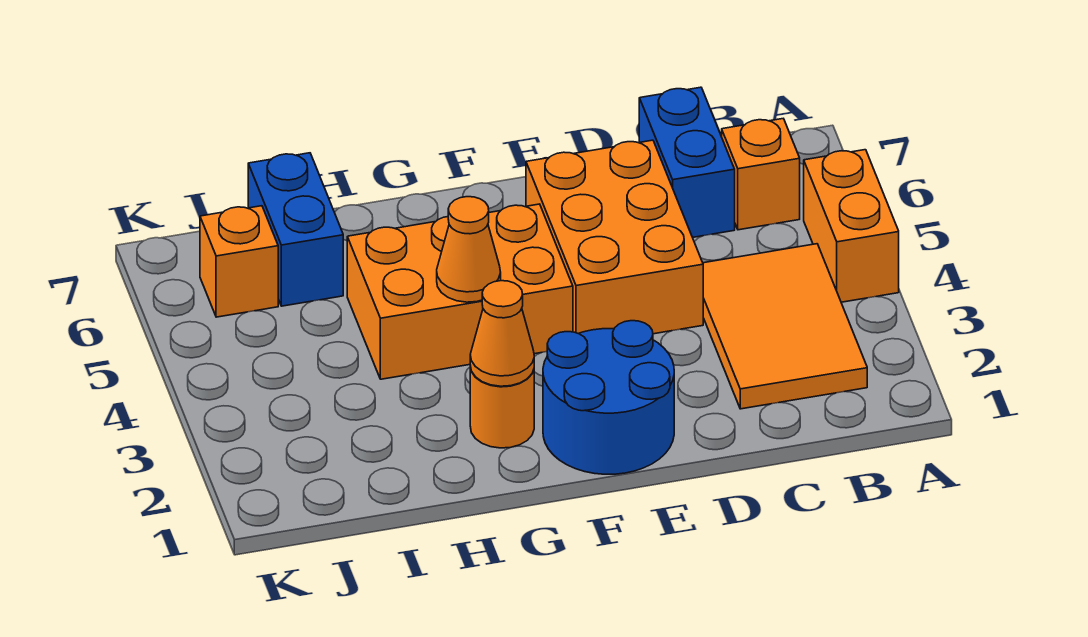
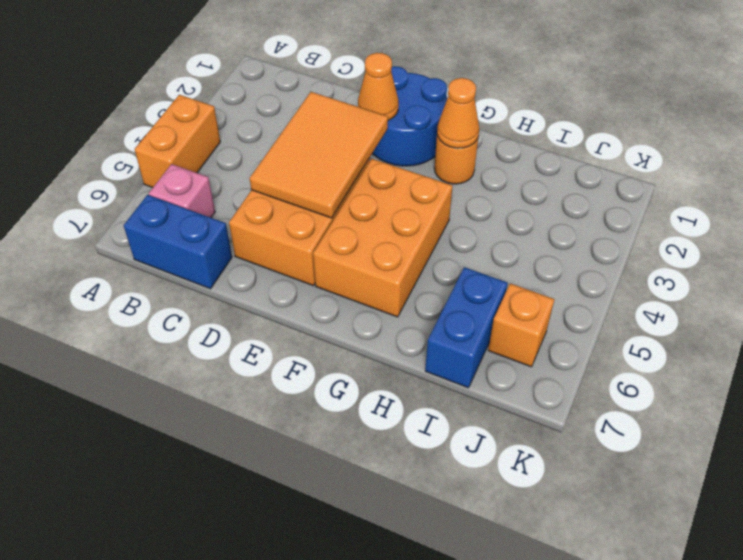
orange tile B2:C4 level 1 -> orange tile D3:E5 level 2
orange brick B6 level 1 -> pink brick B6 level 1
blue brick C6:C7 level 1 -> blue brick B7:C7 level 1
orange brick F4:H5 level 1 -> orange brick F4:G6 level 1
orange cone G4 level 2 -> orange cone E2 level 2

